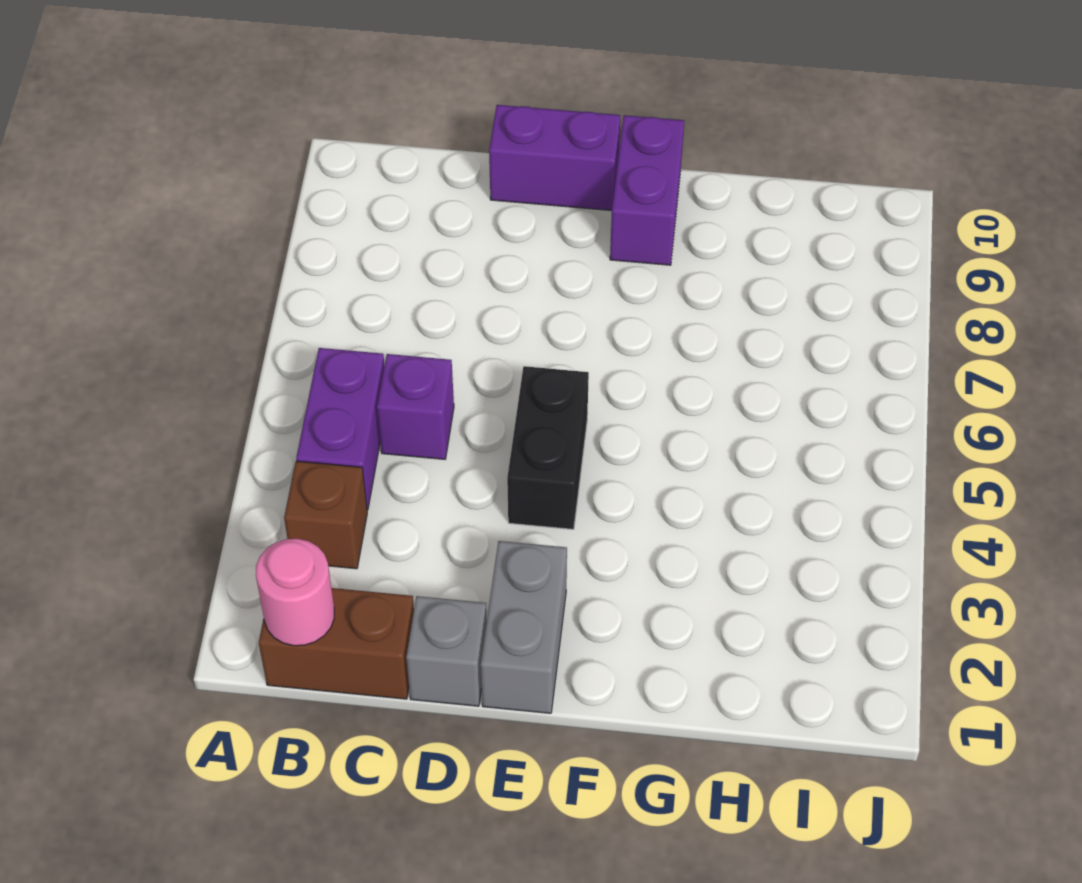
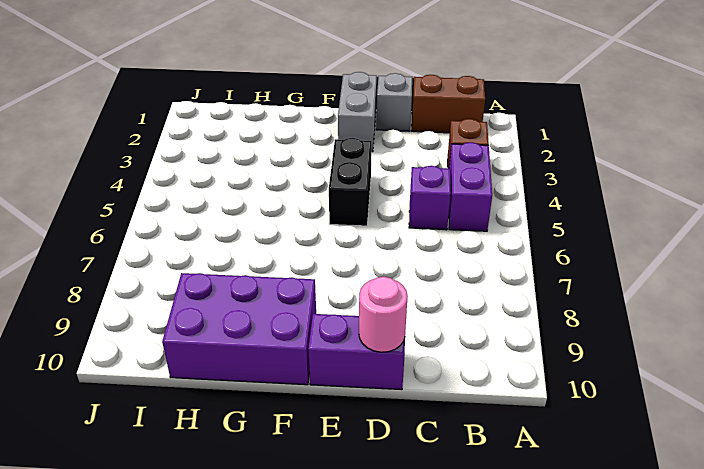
pink round brick B1 level 2 -> pink round brick D10 level 2
purple brick F9:F10 level 1 -> purple brick F9:H10 level 1

